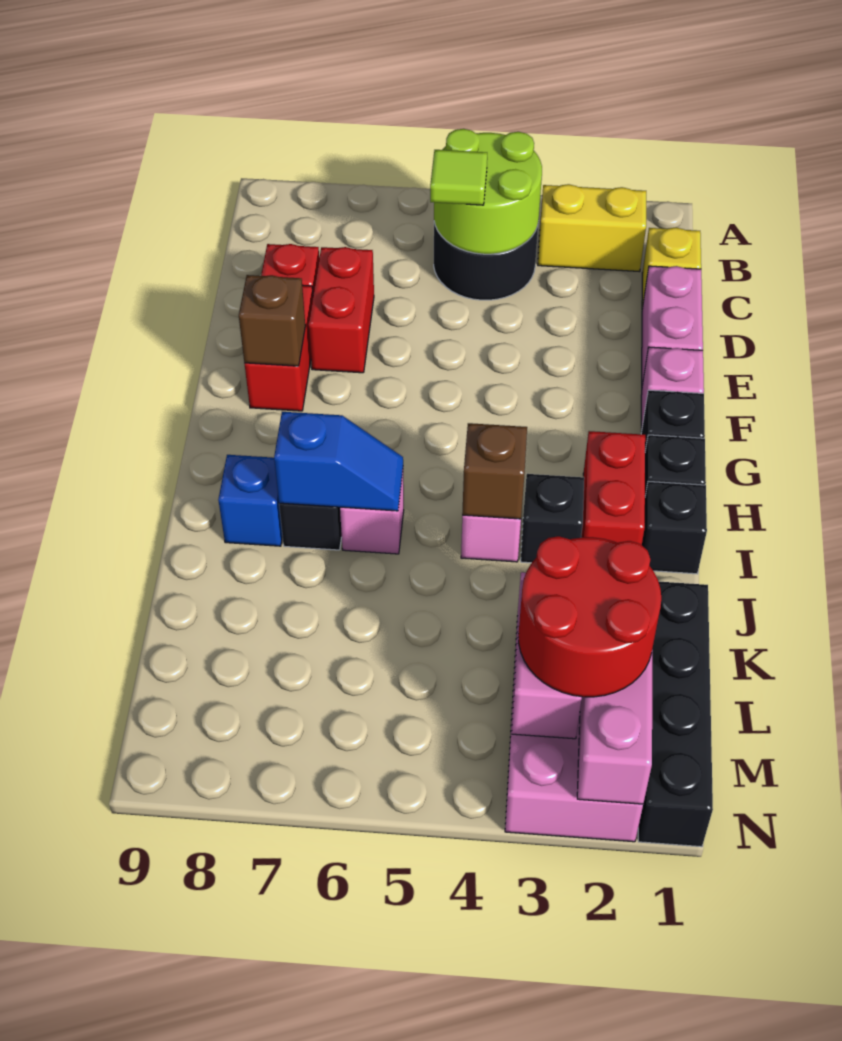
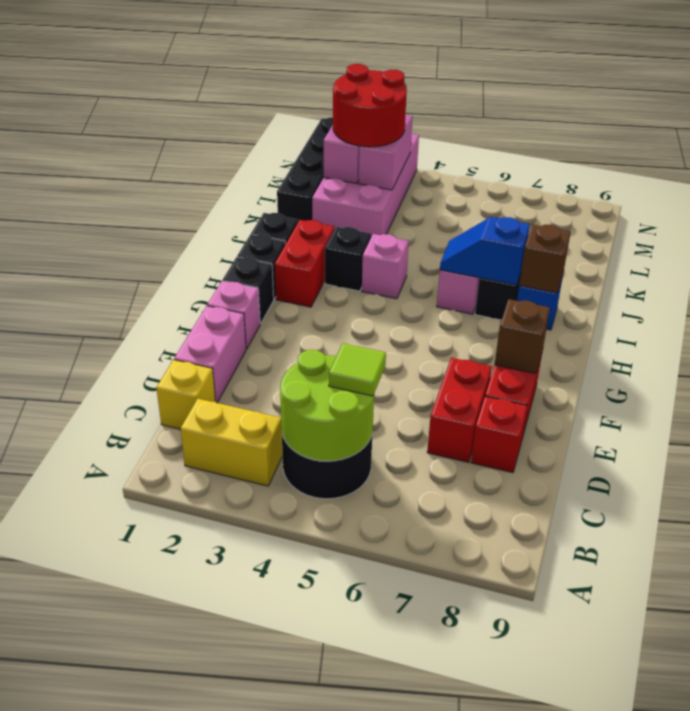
brown brick I4 level 2 -> brown brick I8 level 2

